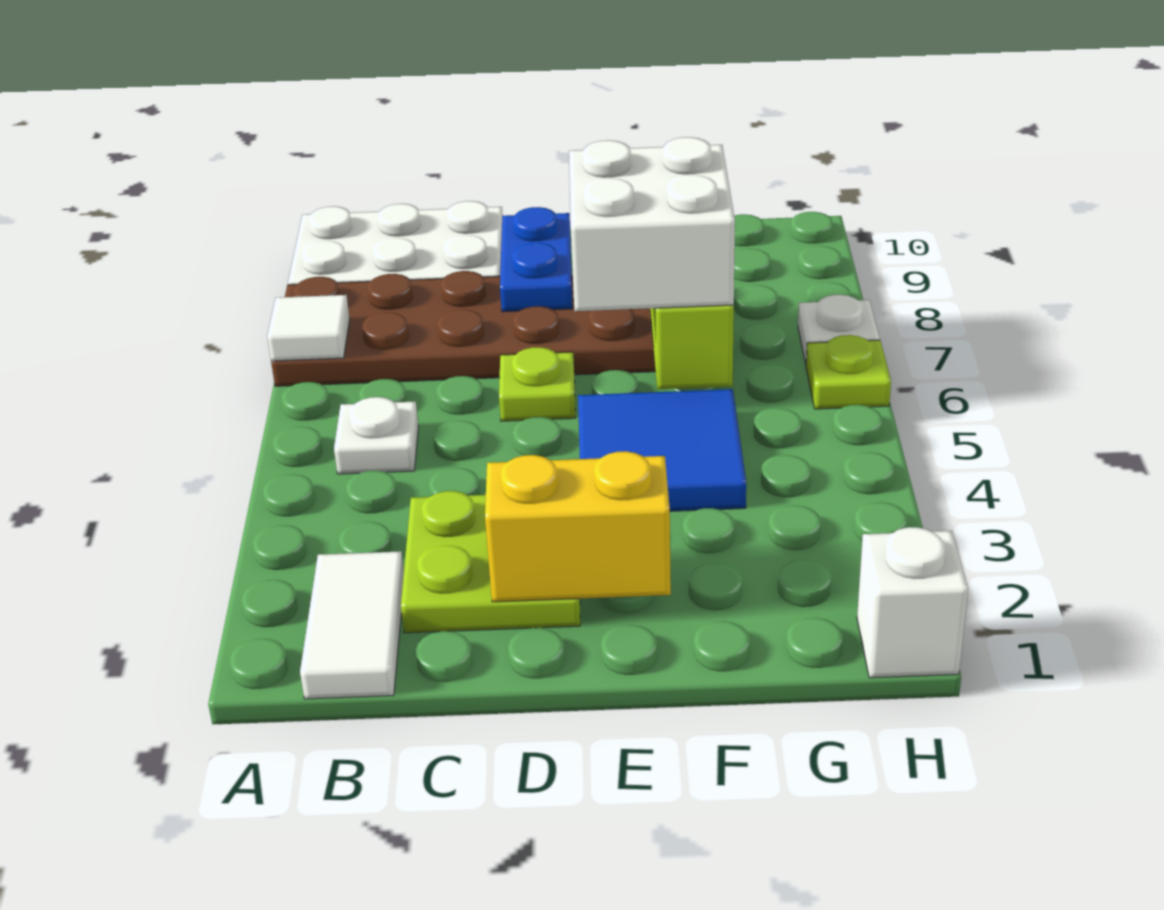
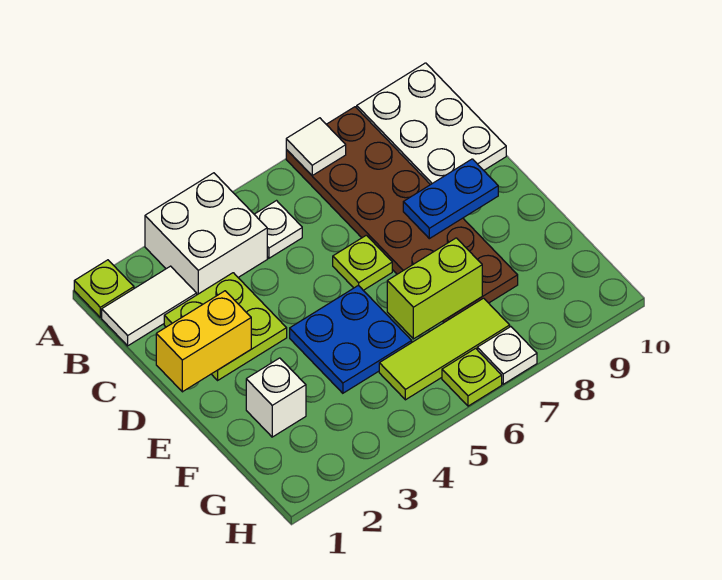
none -> lime plate A1 level 1
yellow brick D2:E2 level 2 -> yellow brick D1:D2 level 2
blue tile E4:F5 level 1 -> blue plate E4:F5 level 1
white brick E6:F7 level 3 -> white brick A3:B4 level 1
none -> lime tile G5:G7 level 1
white brick H1 level 1 -> white brick F2 level 1

